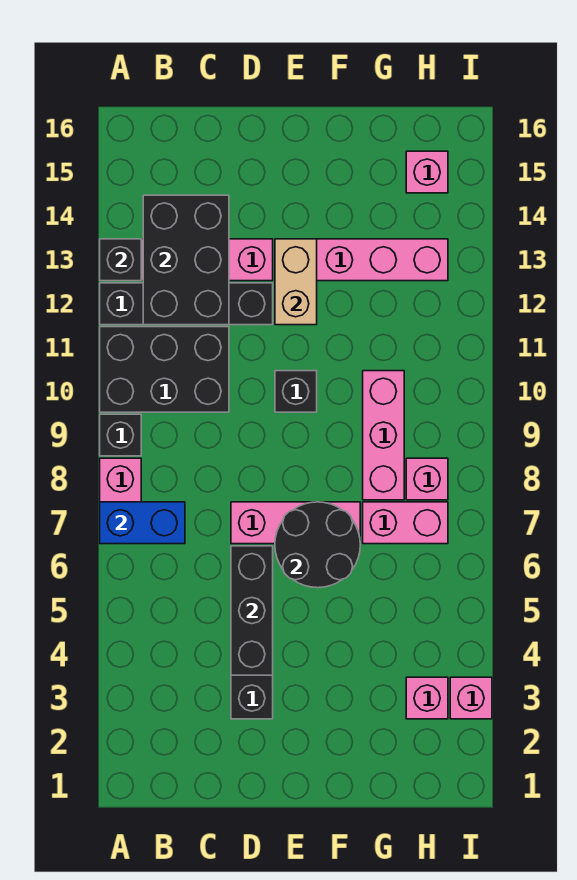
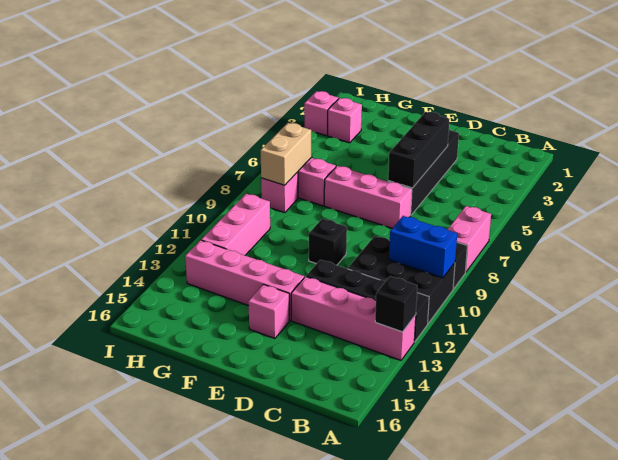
blue brick A7:B7 level 2 -> blue brick A10:B10 level 2
black brick B12:C14 level 2 -> none
black round brick E6:F7 level 2 -> none
tan brick E12:E13 level 2 -> tan brick H7:H8 level 2
pink brick G8:G10 level 1 -> pink brick H10:H12 level 1
pink brick H15 level 1 -> pink brick E14 level 1

